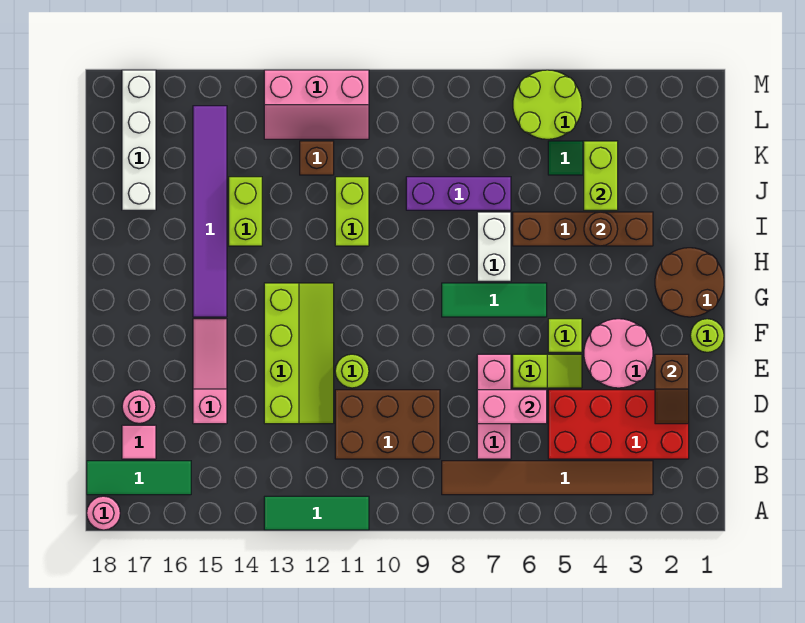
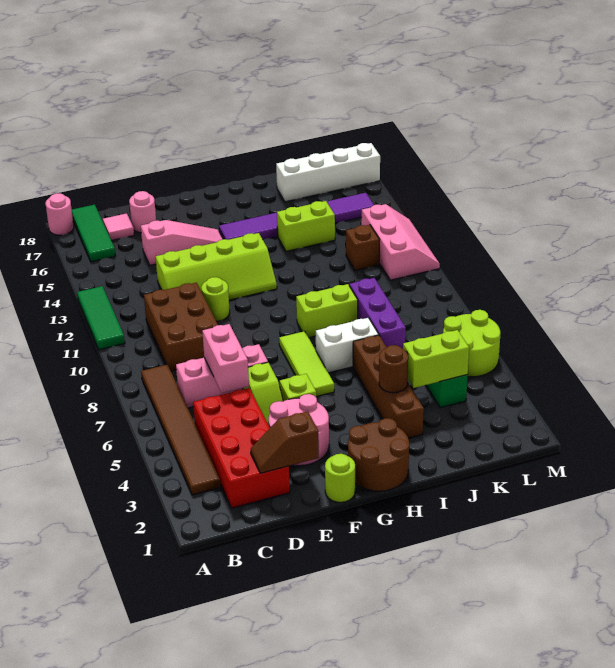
green tile G6:G8 level 1 -> lime tile G6:G8 level 1
lime brick I11:J11 level 1 -> lime brick H9:I9 level 1
pink slope L11:M13 level 1 top M -> pink slope L11:M13 level 1 top L

